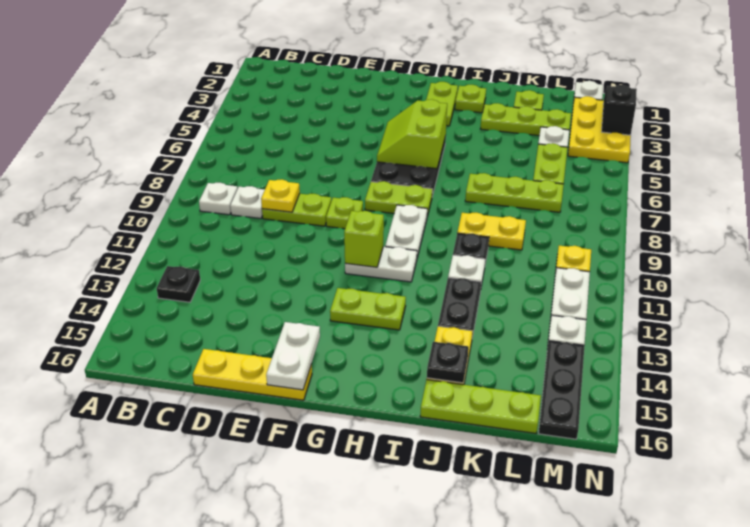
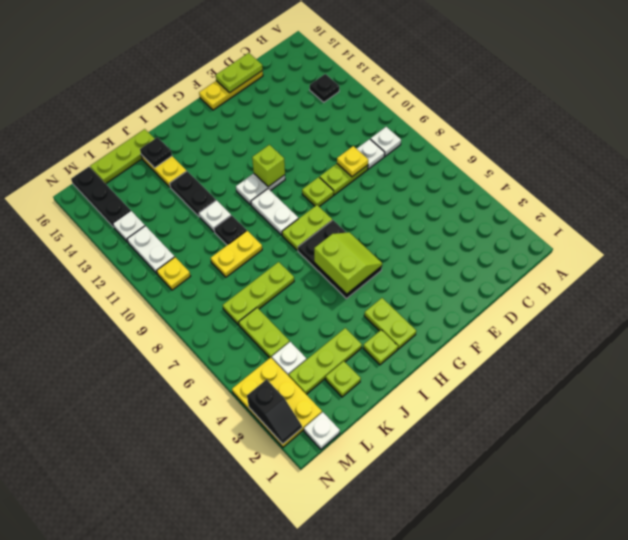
white plate F15:F16 level 2 -> none
lime plate G13:H13 level 1 -> lime plate D16:E16 level 2

